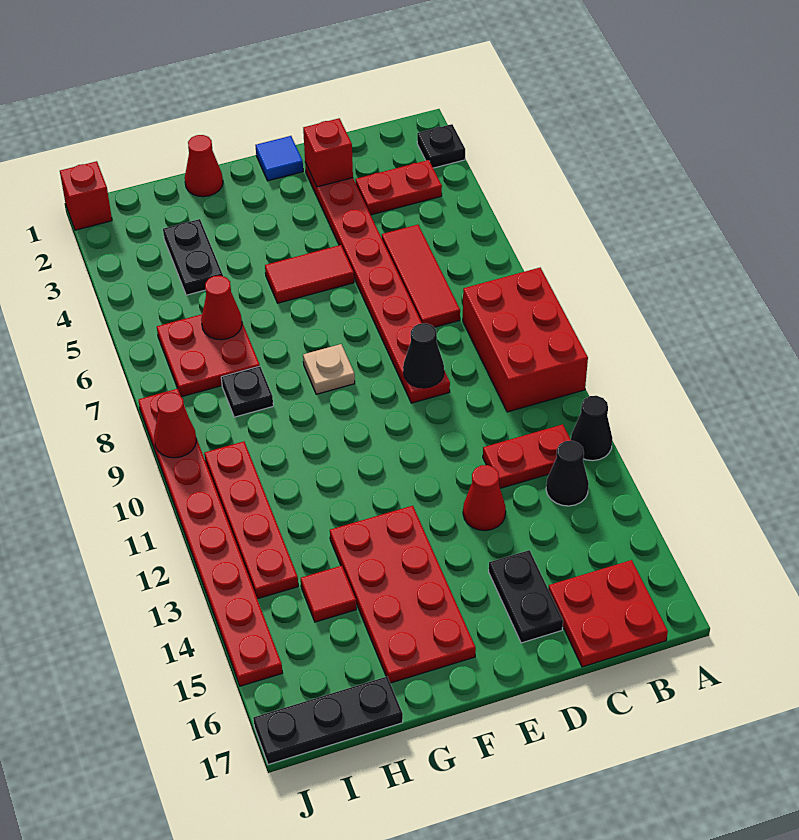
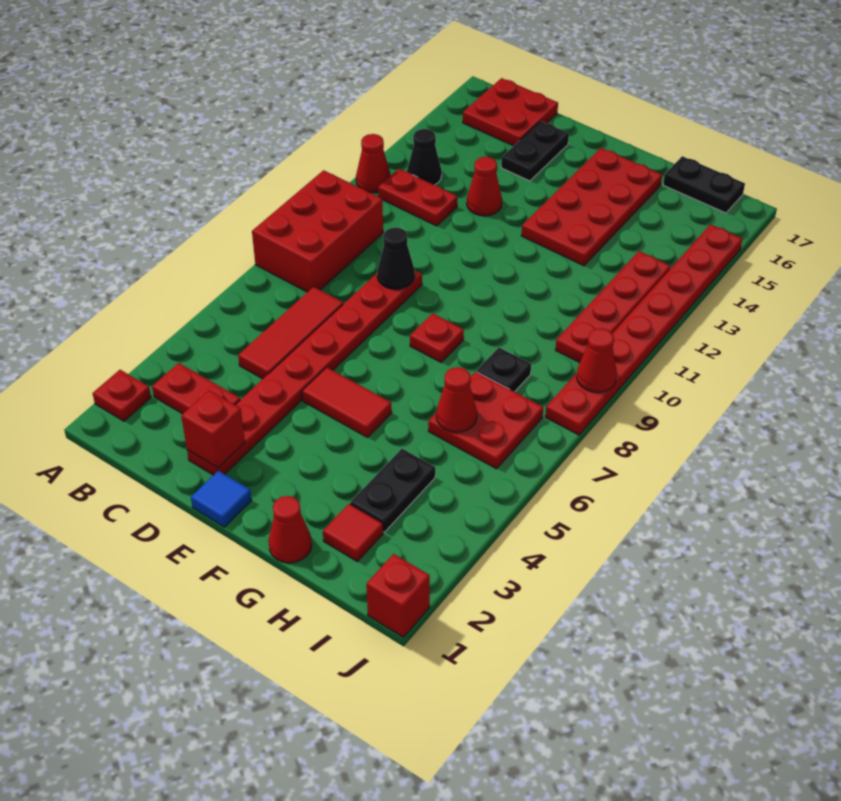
black plate A2 level 1 -> red plate A2 level 1
black cone A12 level 1 -> red cone A12 level 1
tan plate F8 level 1 -> red plate F8 level 1
red tile H14 level 1 -> red tile H2 level 1
black plate H17:J17 level 1 -> black plate H17:I17 level 1

